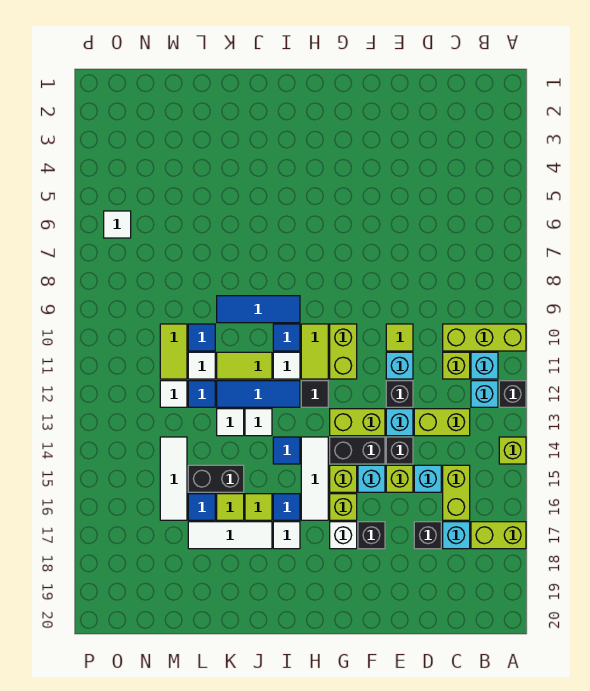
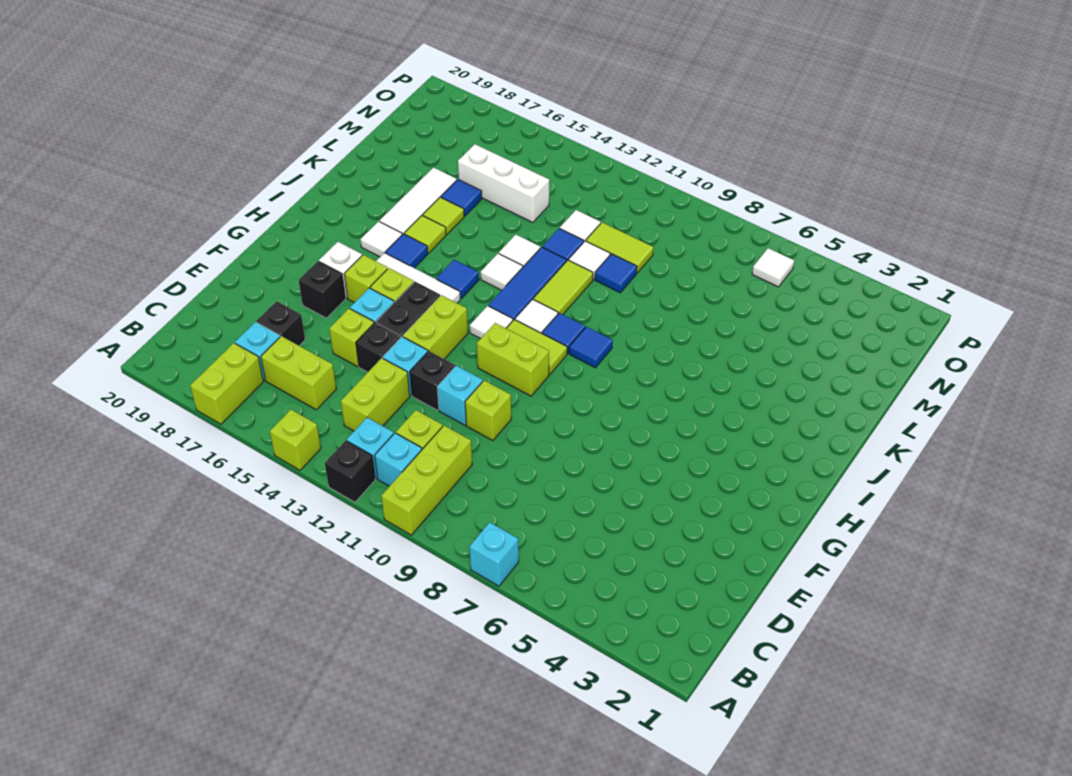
cyan brick D15 level 1 -> cyan brick A7 level 1
lime tile E10 level 1 -> lime brick E10 level 1
black tile H12 level 1 -> white tile H12 level 1
blue tile I9:K9 level 1 -> blue tile I9 level 1
black brick K15:L15 level 1 -> none
white tile M14:M16 level 1 -> white brick M14:M16 level 1

